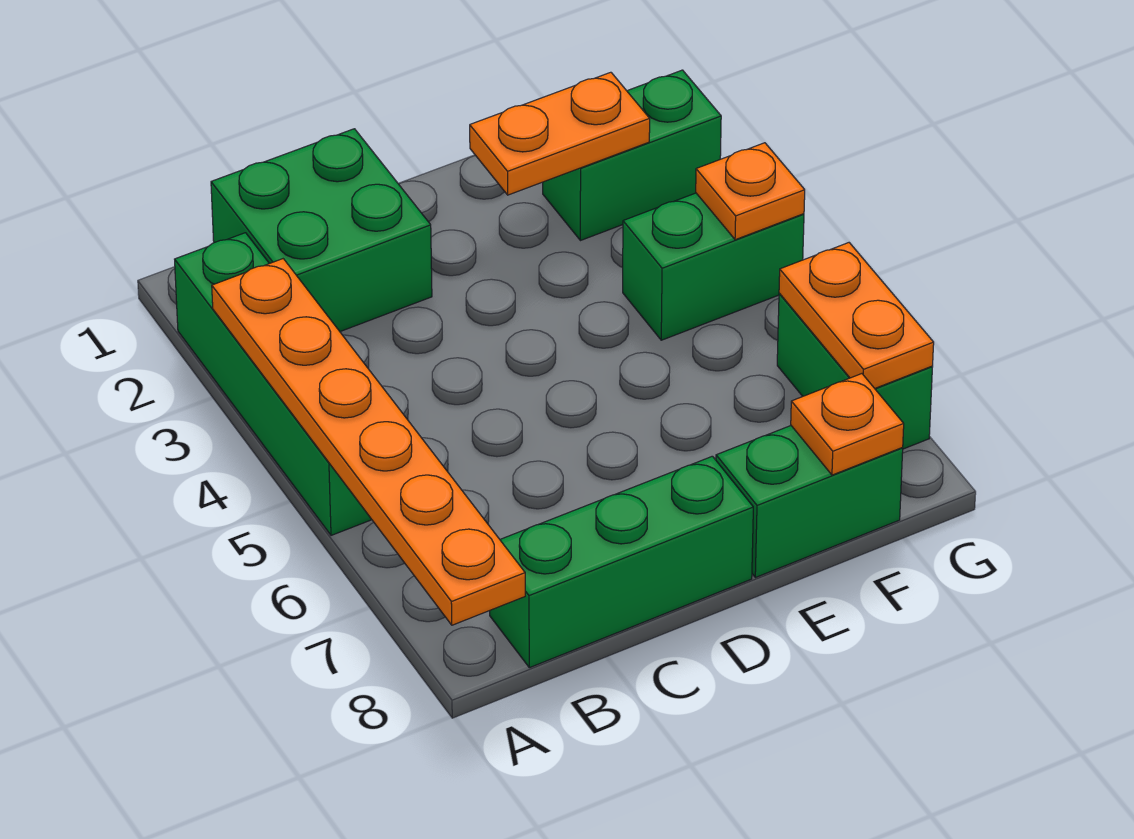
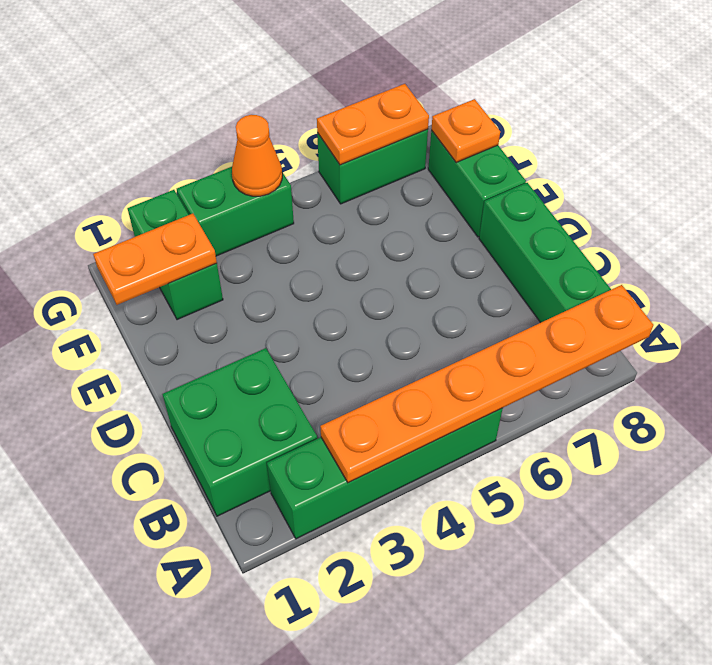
orange plate E2:F2 level 2 -> orange plate F1:F2 level 2
green brick F4:G4 level 1 -> green brick G3:G4 level 1
orange plate G4 level 2 -> orange cone G4 level 2

